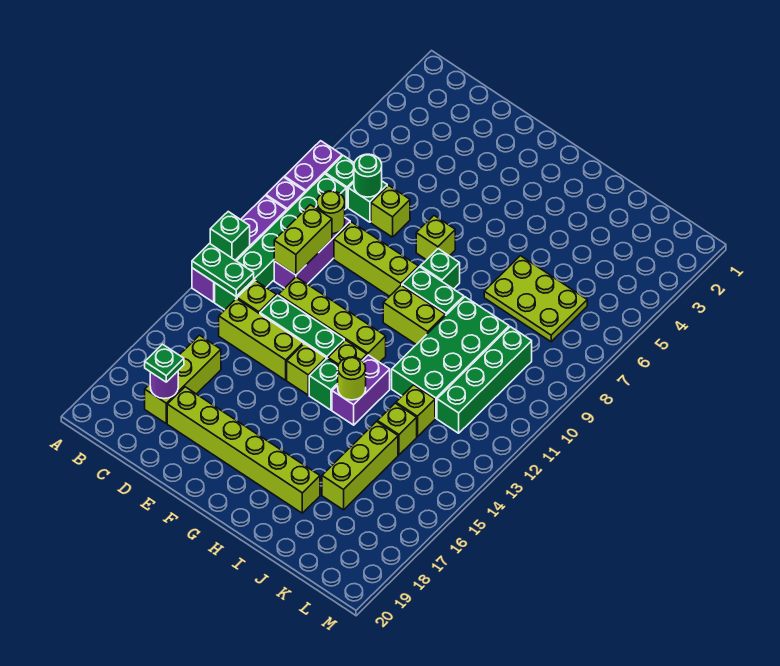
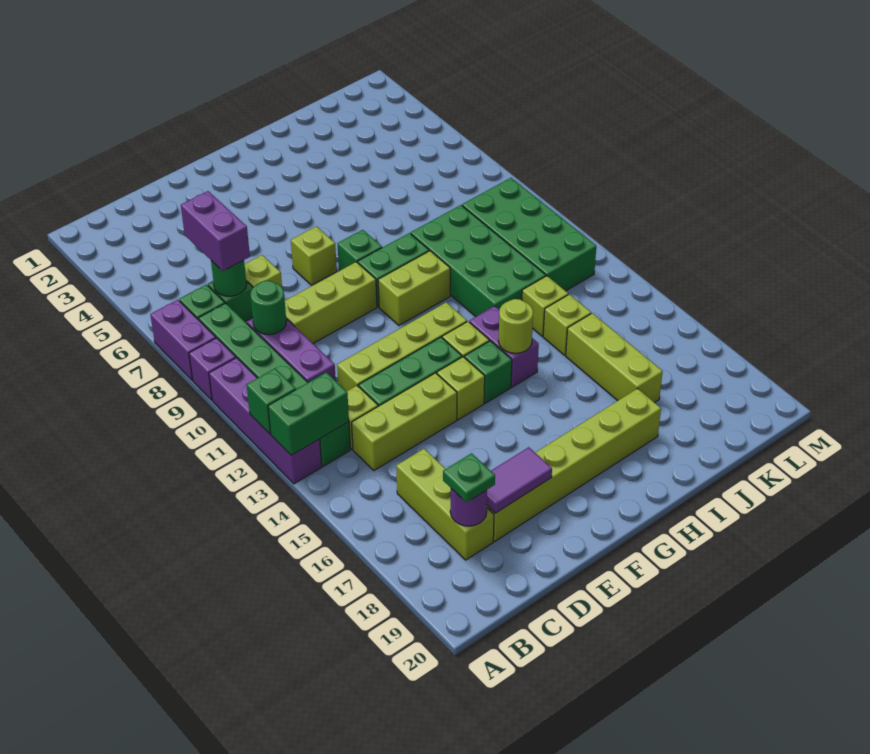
green plate A13:B13 level 2 -> green brick A13:B13 level 2
none -> purple brick C6:C7 level 3
lime round brick C9 level 2 -> green round brick C9 level 2
lime brick C10:C11 level 2 -> none
none -> purple tile D18:E18 level 2
lime plate I6:K7 level 1 -> none
green brick K9:K12 level 1 -> green brick K9:L12 level 1

